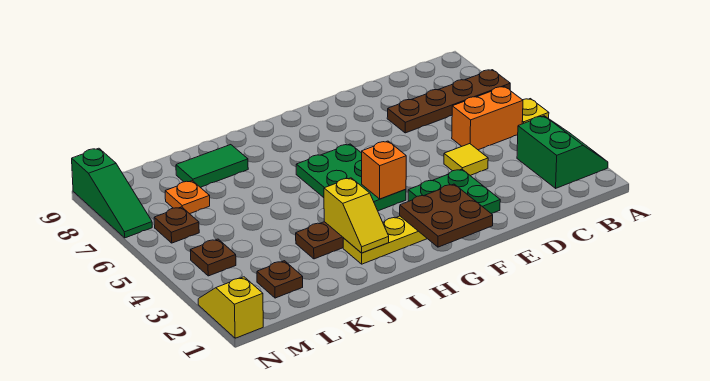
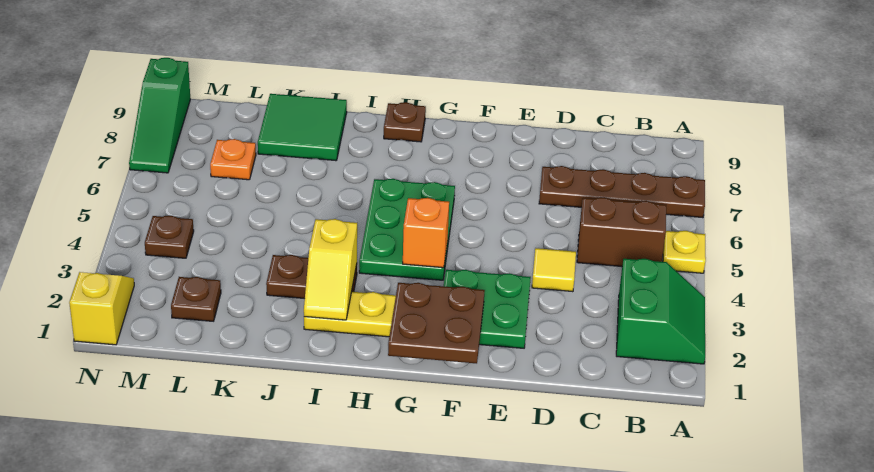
orange brick B5:C5 level 1 -> brown brick B5:C5 level 1
green tile J8:K8 level 1 -> green tile J8:K9 level 1
brown plate M6 level 1 -> brown plate H9 level 1

